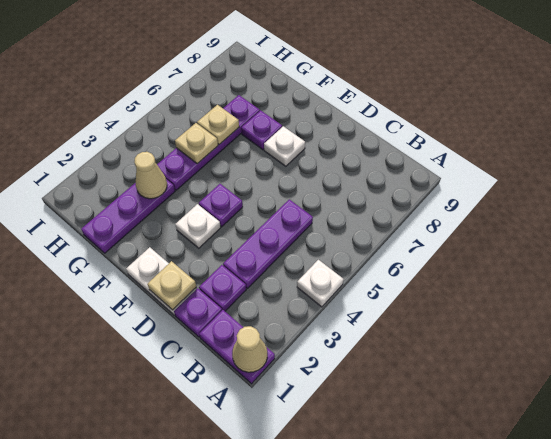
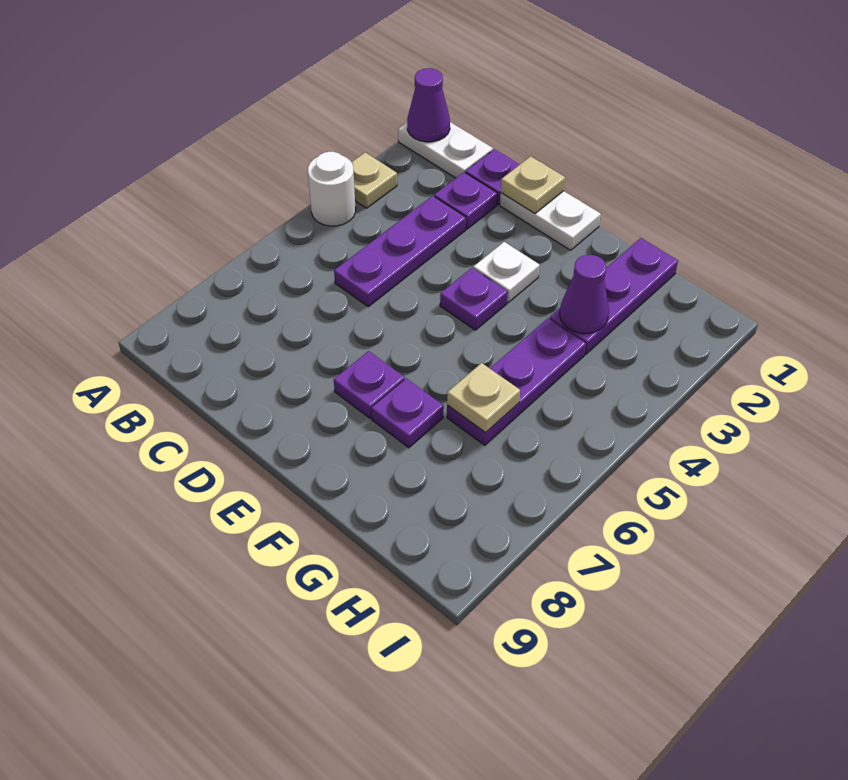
purple plate A1:B1 level 1 -> white plate A1:B1 level 1
tan cone A1 level 2 -> purple cone A1 level 2
white plate A4 level 1 -> white round brick A4 level 1
white plate E7 level 1 -> purple plate E7 level 1
tan cone G3 level 2 -> purple cone G3 level 2
purple plate G4:G7 level 1 -> purple plate G4:G6 level 1
tan plate G5 level 2 -> tan plate A3 level 1

